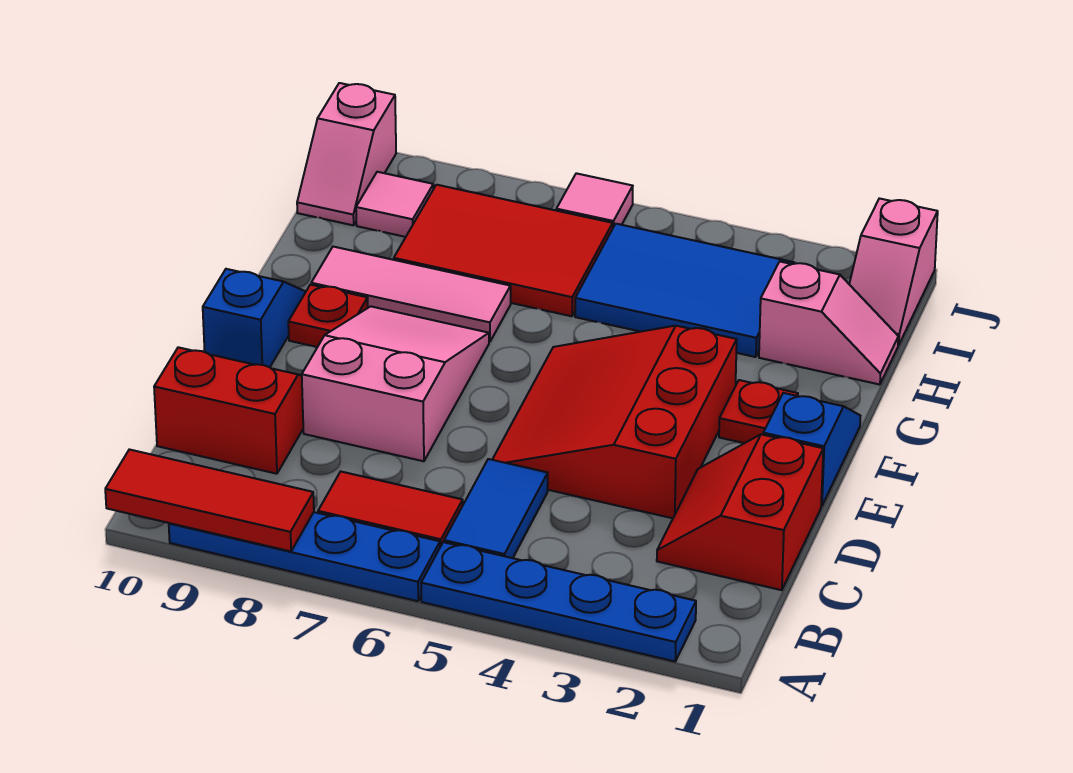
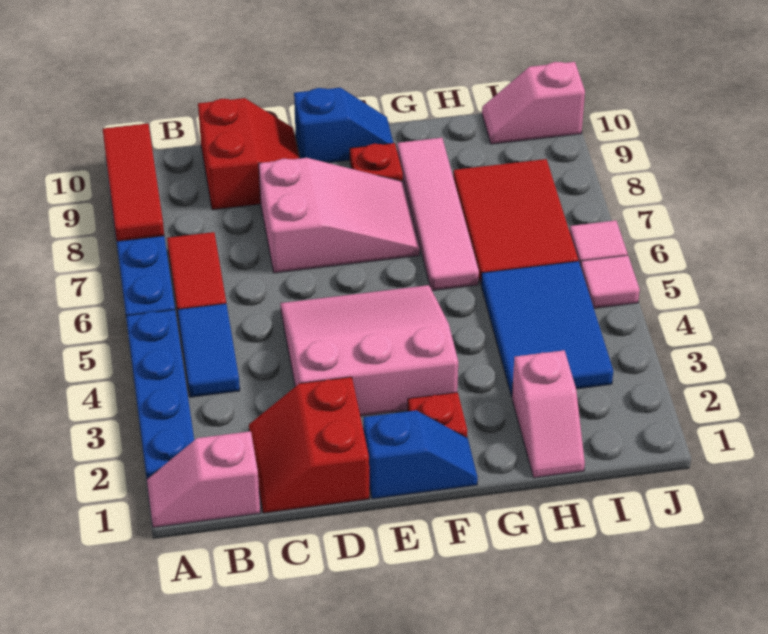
blue tile B5:C5 level 1 -> blue tile B4:B5 level 1
red slope C1:D2 level 1 top 1 -> red slope C1:D2 level 1 top D
red slope D3:F5 level 1 top 3 -> pink slope D3:F5 level 1 top 3
pink tile G7:G9 level 1 -> pink tile G6:G9 level 1
pink slope I1:J1 level 1 top J -> pink slope A1:B1 level 1 top B
pink tile I9 level 1 -> pink tile J5 level 1

